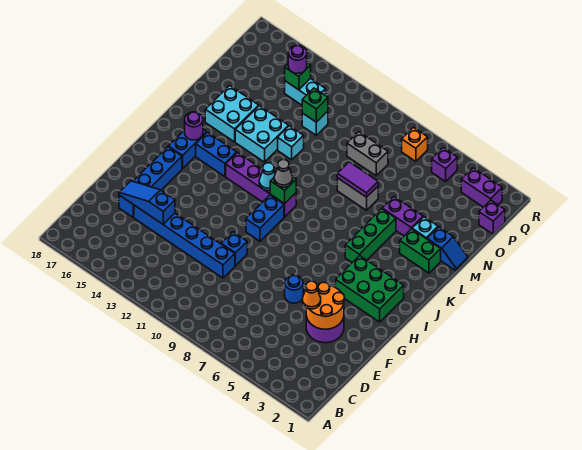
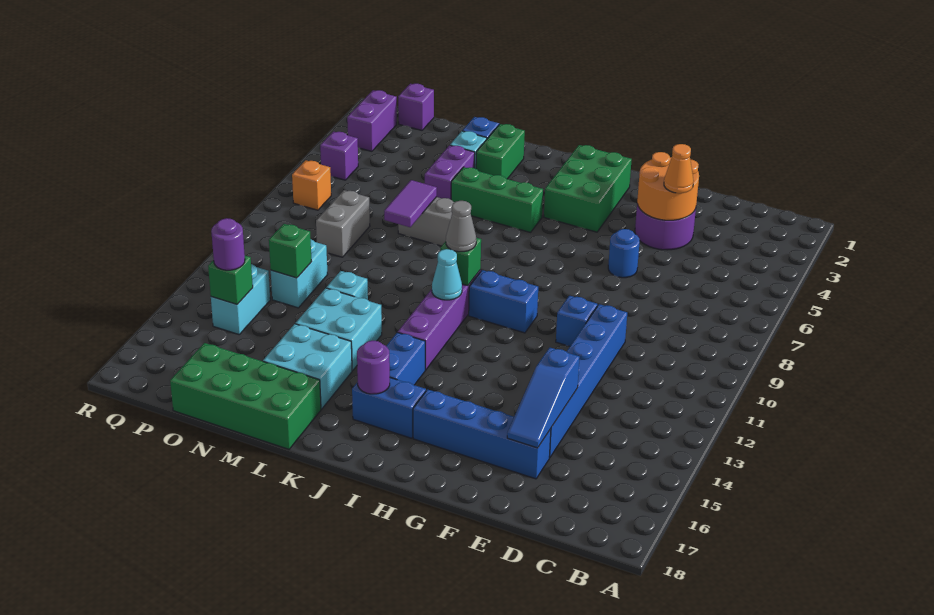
none -> green brick L17:O18 level 1
grey brick M7:M8 level 1 -> grey brick L7:M7 level 1
cyan brick O12 level 1 -> cyan brick O11:O12 level 1

